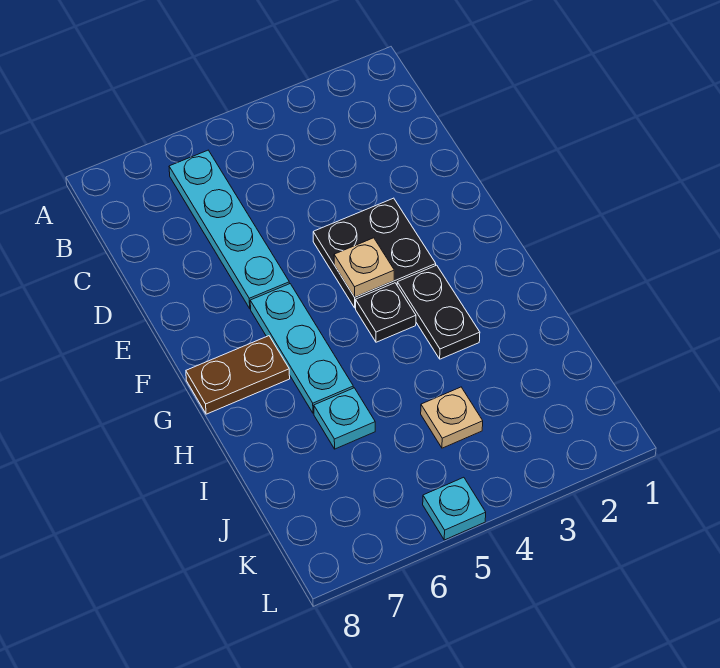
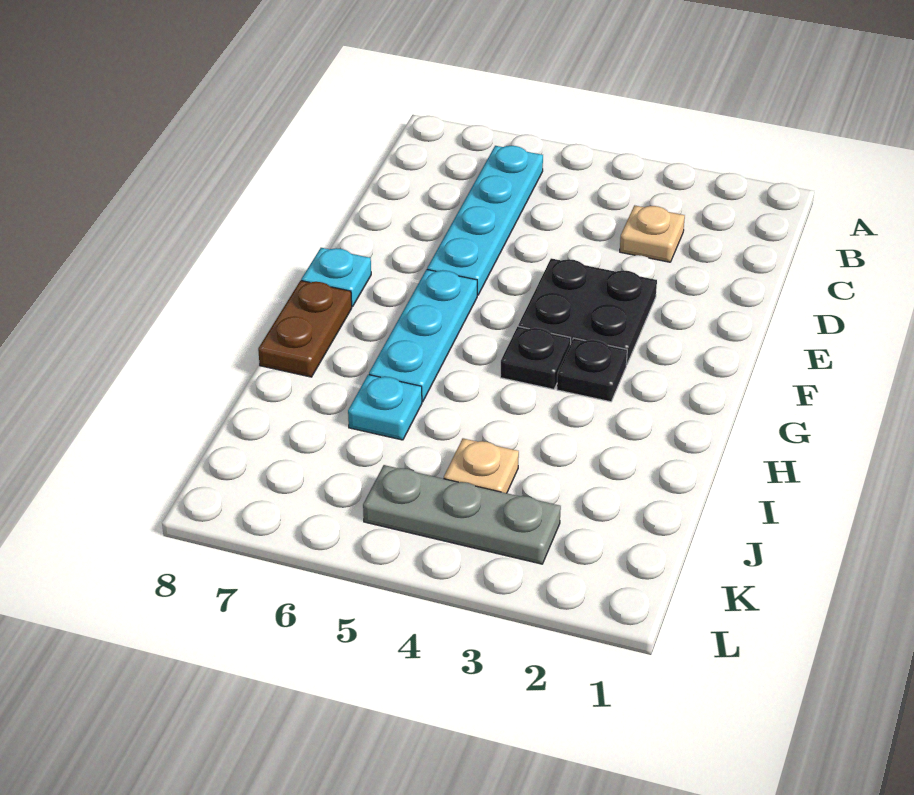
tan plate F4 level 2 -> tan plate C3 level 1
black plate G3:H3 level 1 -> black plate G3 level 1
brown plate G7:G8 level 1 -> brown plate G8:H8 level 1
none -> grey plate K3:K5 level 1
cyan plate L5 level 1 -> cyan plate F8 level 1

